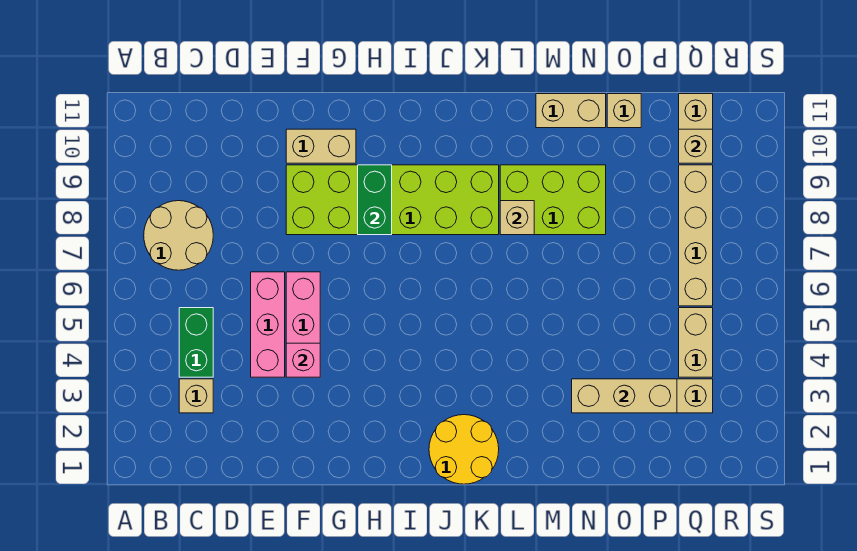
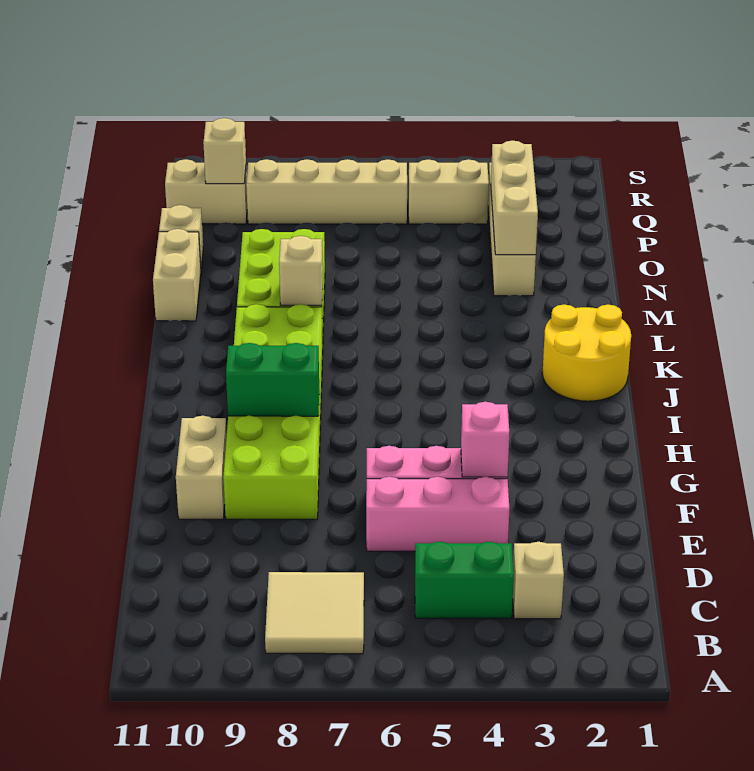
tan round brick B7:C8 level 1 -> tan tile B7:C8 level 1

